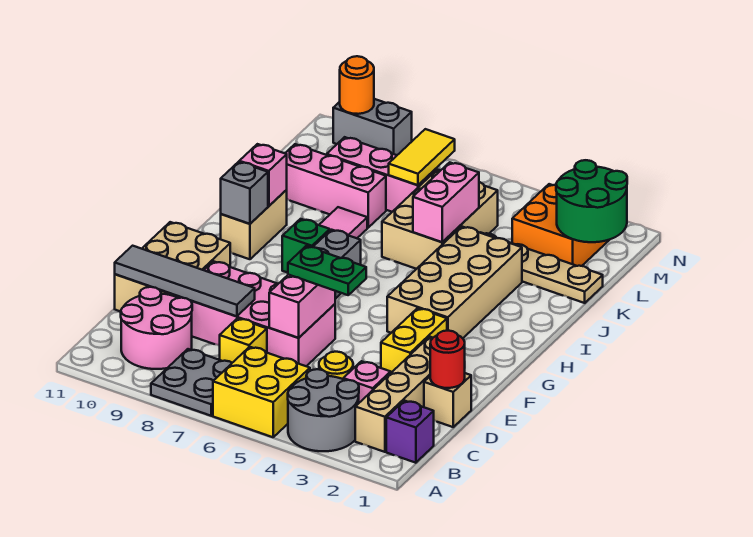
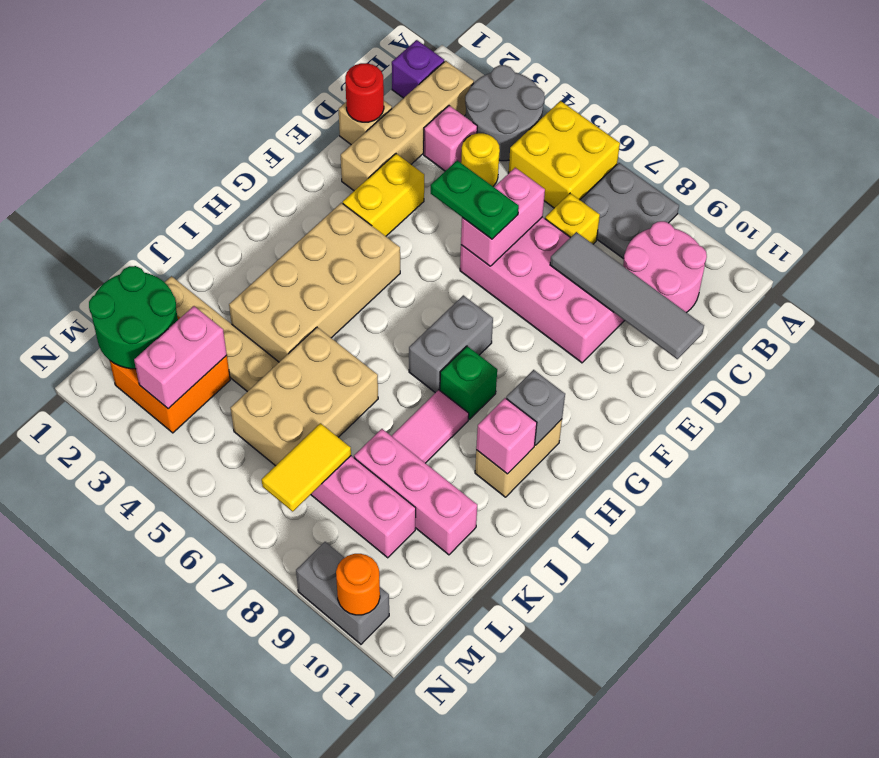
tan brick D10:F11 level 1 -> none
pink brick J5:K5 level 2 -> pink brick L3:M3 level 2

